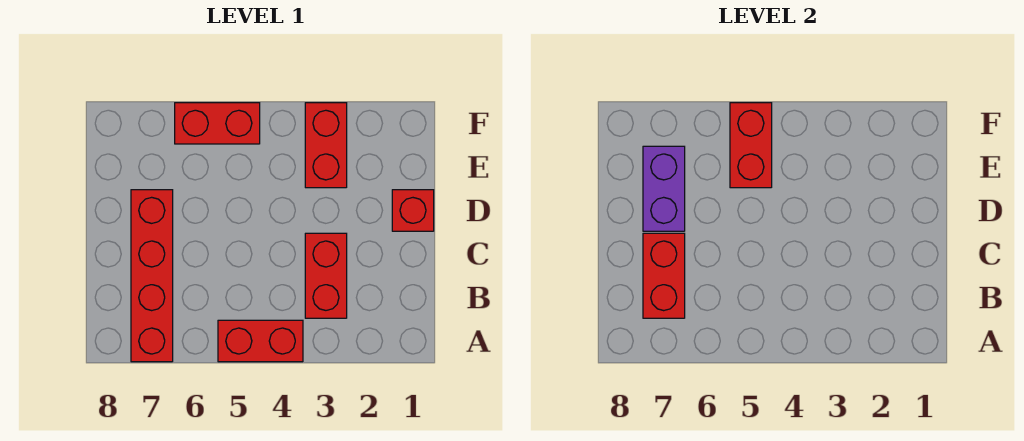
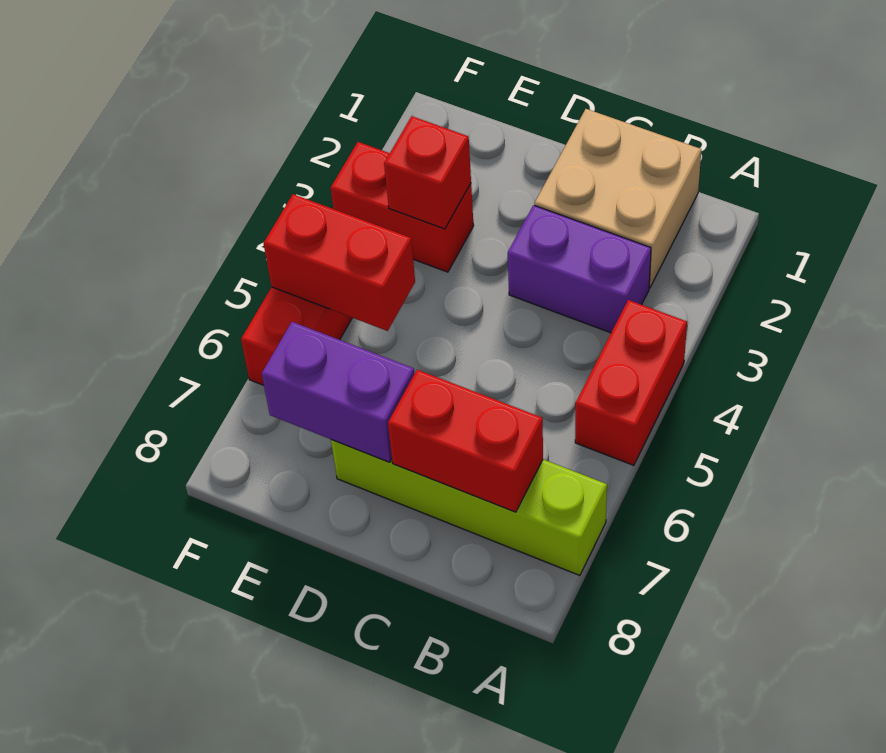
red brick A7:D7 level 1 -> lime brick A7:D7 level 1
none -> tan brick B1:C2 level 1
red brick B3:C3 level 1 -> purple brick B3:C3 level 1
red brick D1 level 1 -> red brick E3 level 2

